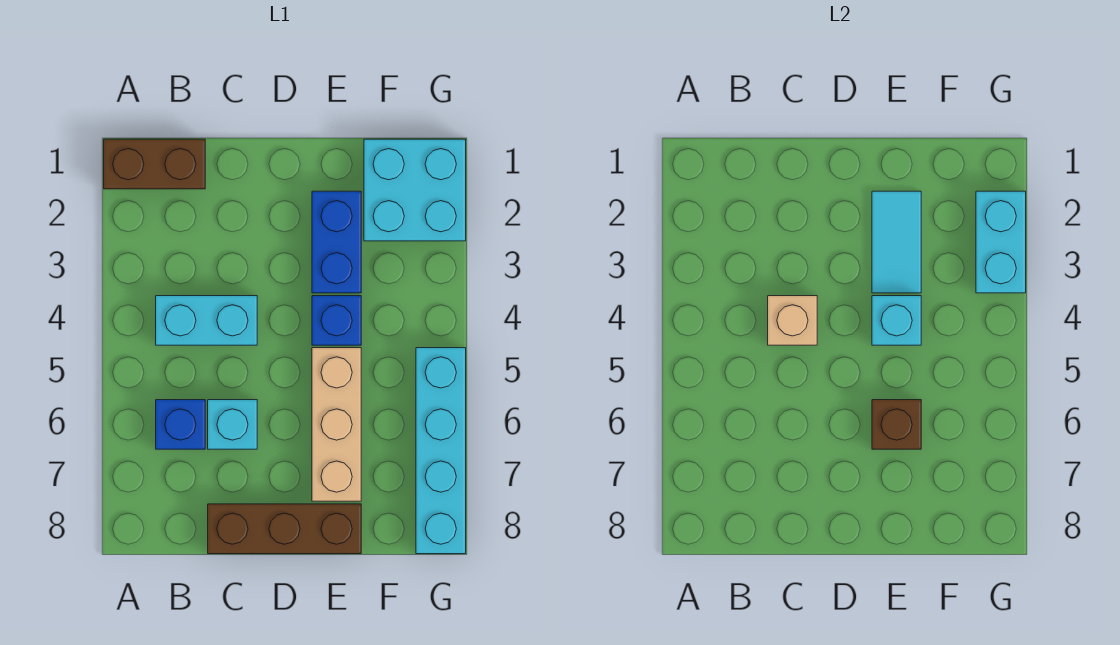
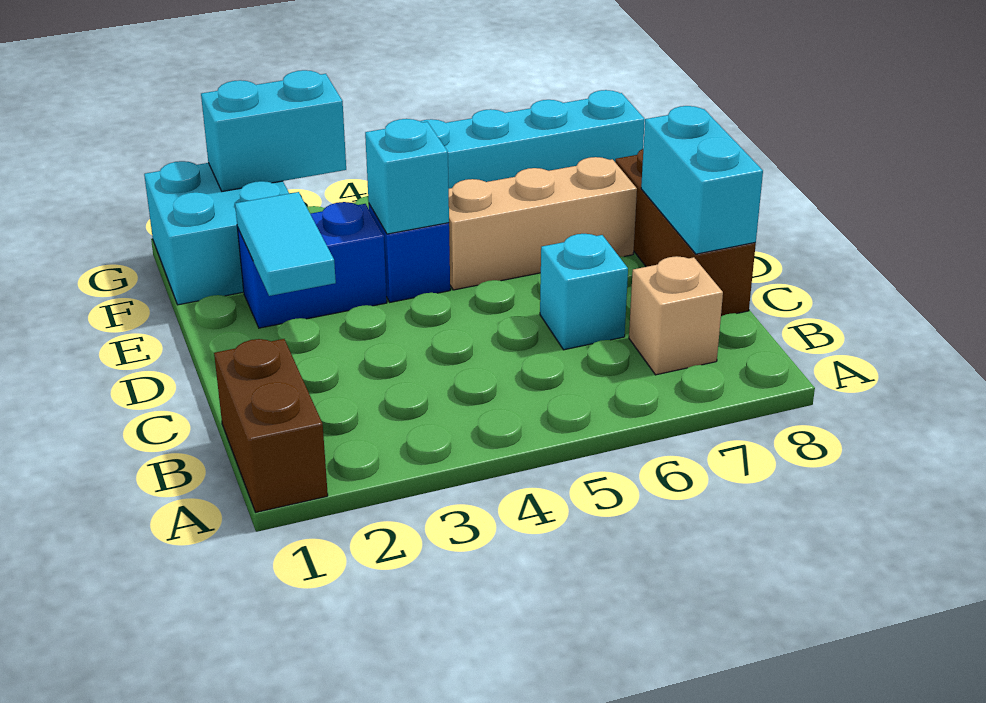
cyan brick B4:C4 level 1 -> cyan brick C8:D8 level 2
blue brick B6 level 1 -> none
tan brick C4 level 2 -> tan brick B7 level 1
cyan tile E2:E3 level 2 -> cyan tile D2:E2 level 2
brown brick E6 level 2 -> none

